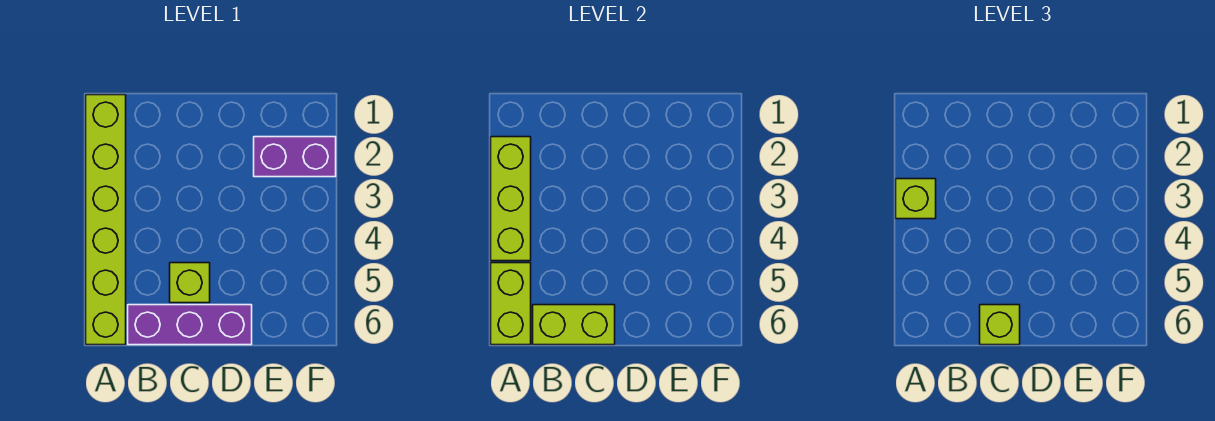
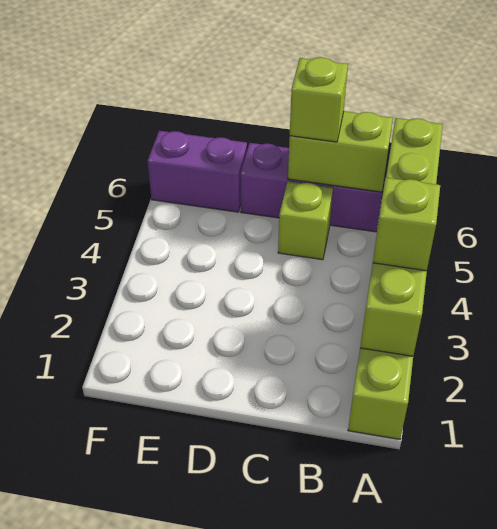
purple brick E2:F2 level 1 -> purple brick E6:F6 level 1

